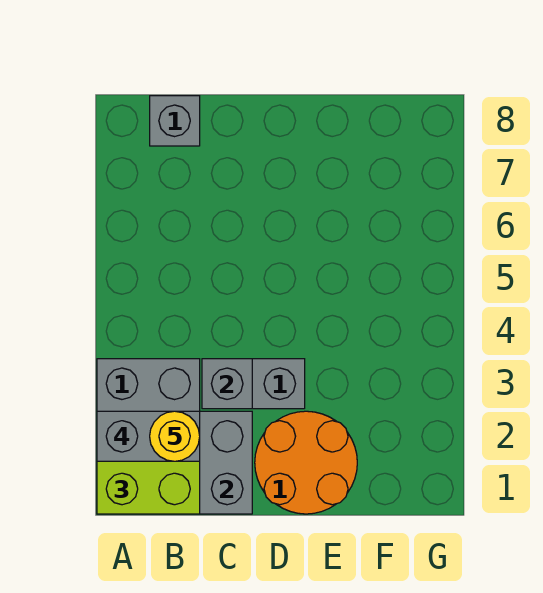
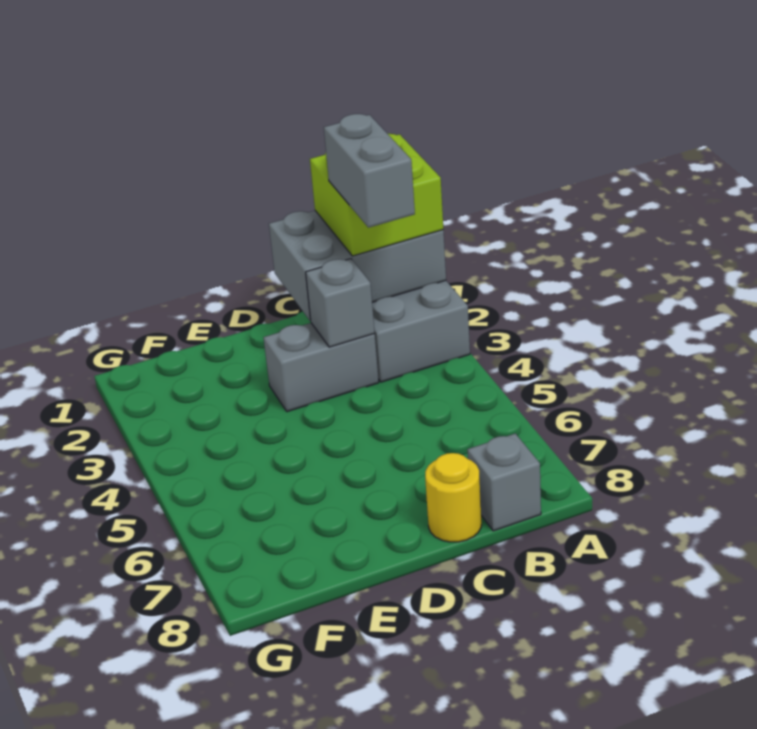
grey brick A2:B2 level 4 -> grey brick B2:B3 level 4
yellow round brick B2 level 5 -> yellow round brick C8 level 1
orange round brick D1:E2 level 1 -> none

